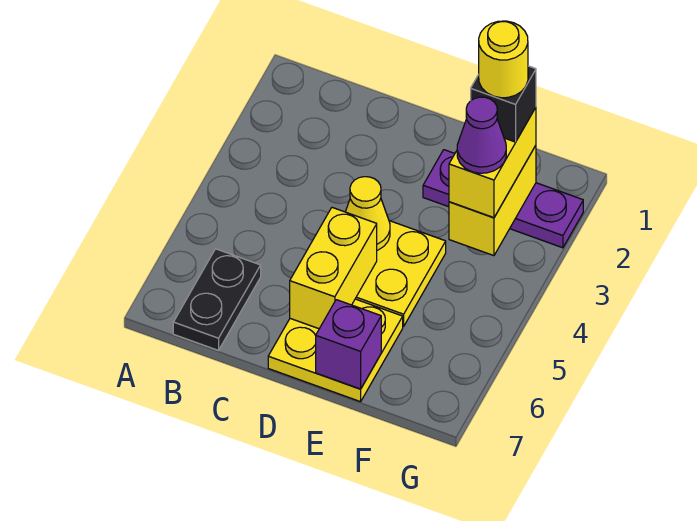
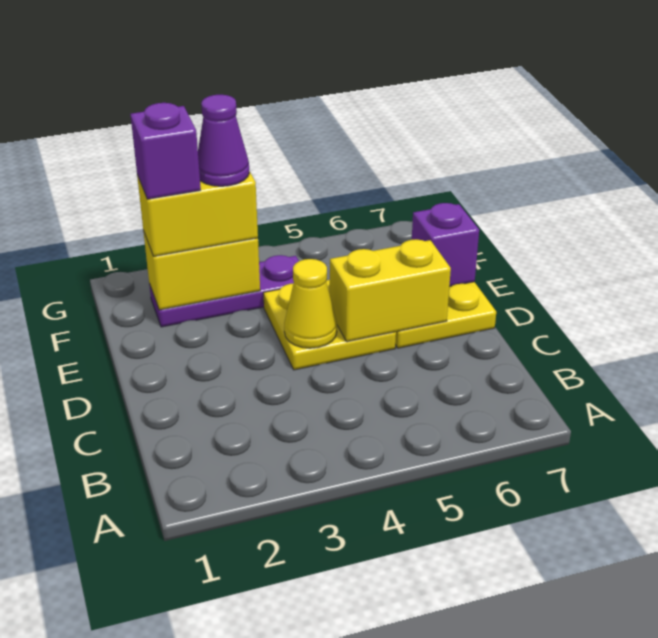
black plate B6:B7 level 1 -> none
purple plate E2:G2 level 1 -> purple plate F2:F4 level 1
black brick F2 level 4 -> purple brick F2 level 4
yellow round brick F2 level 5 -> none

